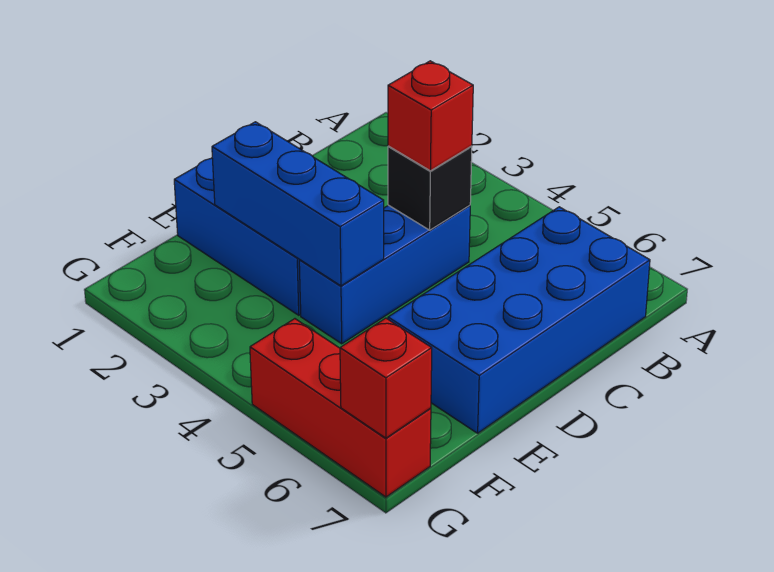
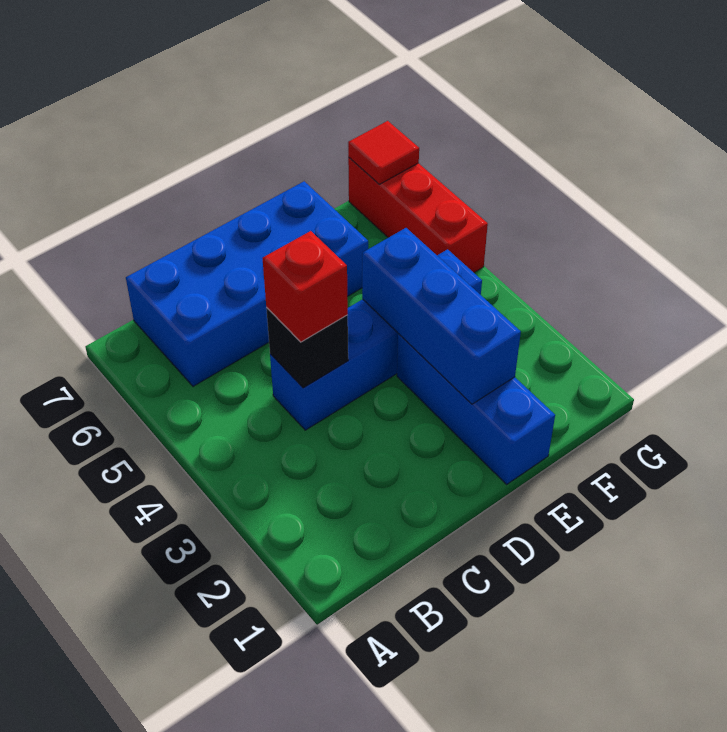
blue brick C4:E4 level 1 -> blue brick C4:F4 level 1
red brick G7 level 2 -> red tile G7 level 2

